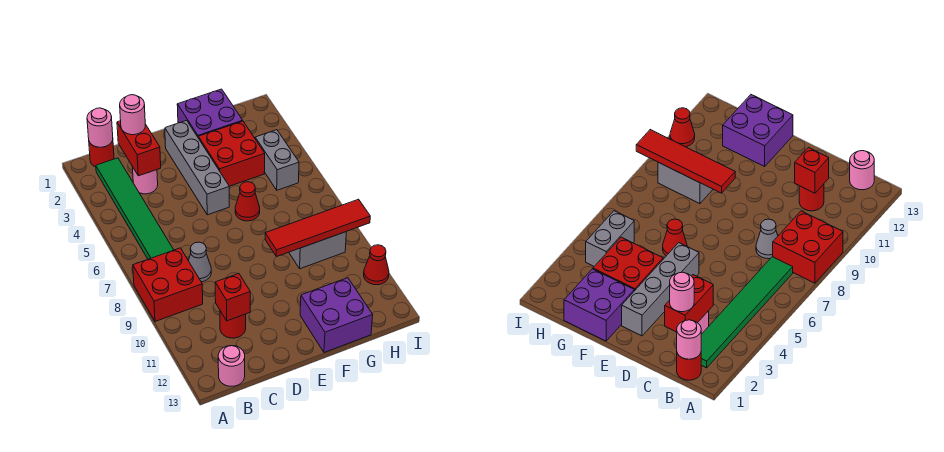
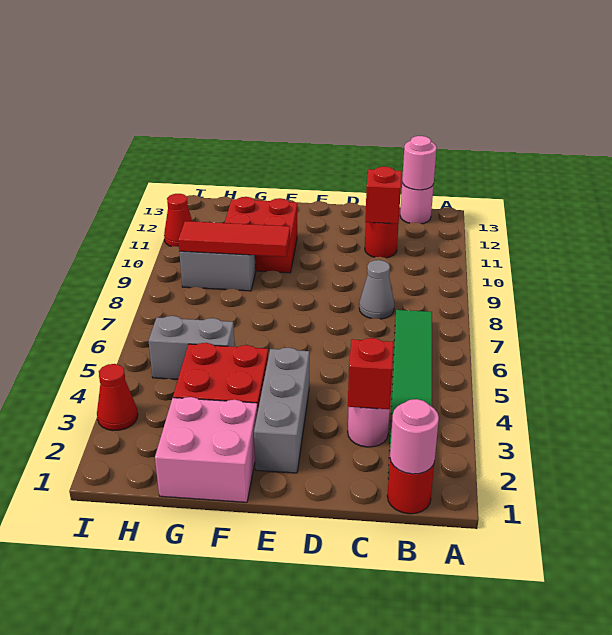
red brick A8:B9 level 1 -> red brick F10:G11 level 1
red brick C2:C3 level 2 -> red brick C3 level 2
pink round brick C2 level 3 -> pink round brick B13 level 2
grey brick E2:E5 level 1 -> grey brick E2:E4 level 1
purple brick F1:G2 level 1 -> pink brick F1:G2 level 1
red cone F6 level 1 -> red cone I3 level 1
red tile F9:I9 level 2 -> red tile F9:H9 level 2
purple brick F12:G13 level 1 -> none
grey brick H4:H5 level 1 -> grey brick G5:H5 level 1

